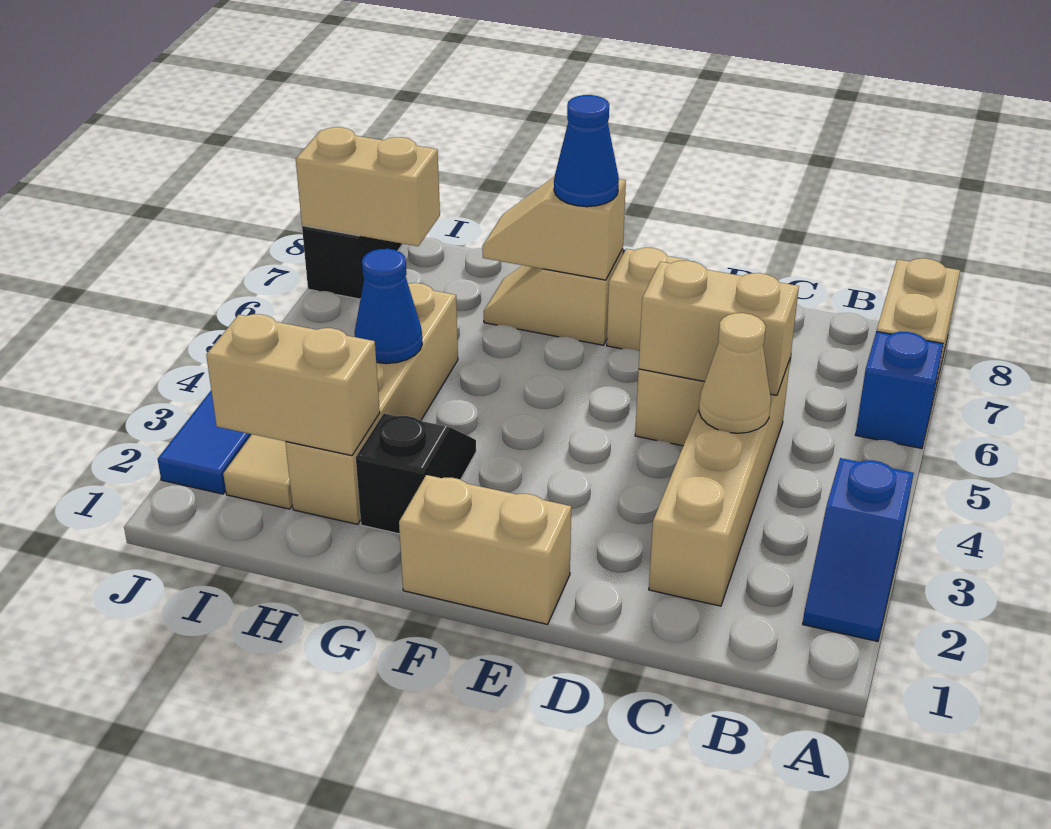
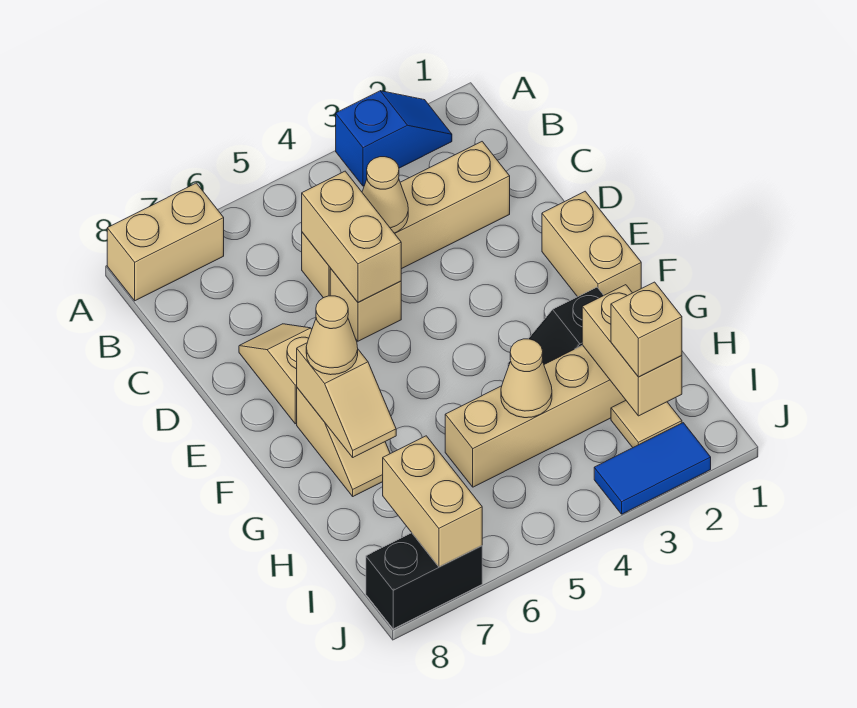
blue brick A6 level 1 -> none
blue cone F7 level 3 -> tan cone F7 level 3
blue cone H4 level 2 -> tan cone H4 level 2
none -> tan brick I2 level 3

